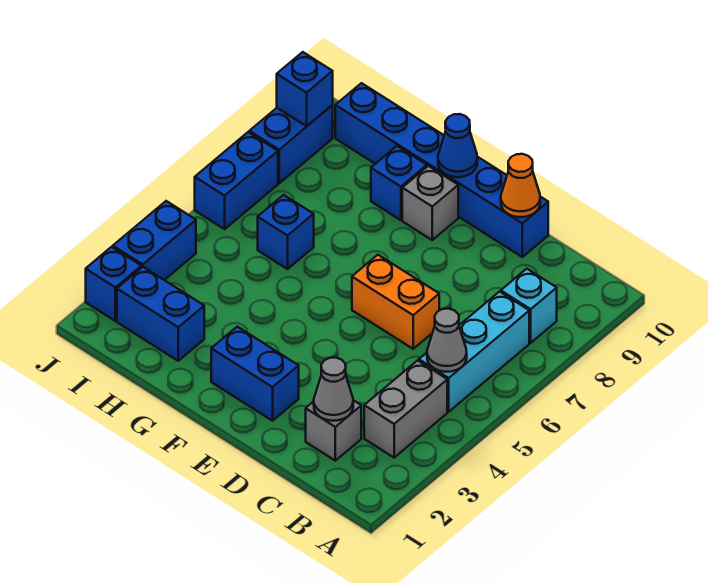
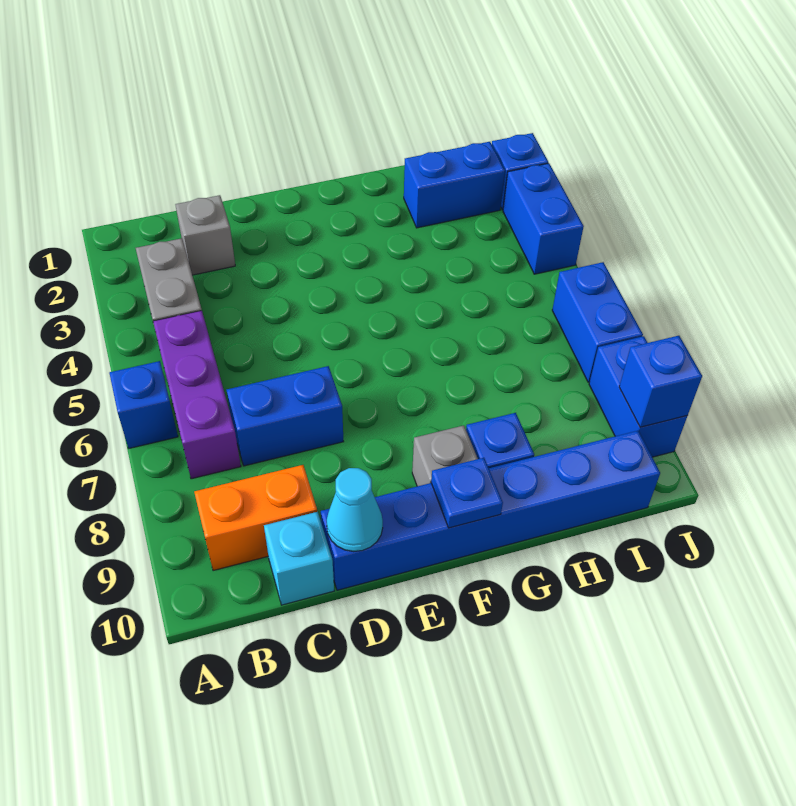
cyan brick B5:B7 level 1 -> purple brick B5:B7 level 1
grey cone B5 level 2 -> none
cyan brick B8 level 1 -> cyan brick C10 level 1
grey cone C2 level 2 -> none
orange brick D6:E6 level 1 -> orange brick B9:C9 level 1
orange cone D10 level 2 -> cyan cone D10 level 2
blue brick E2:F2 level 1 -> blue brick C7:D7 level 1
blue cone F10 level 2 -> blue plate F10 level 2
blue brick H6 level 1 -> blue brick A6 level 1

